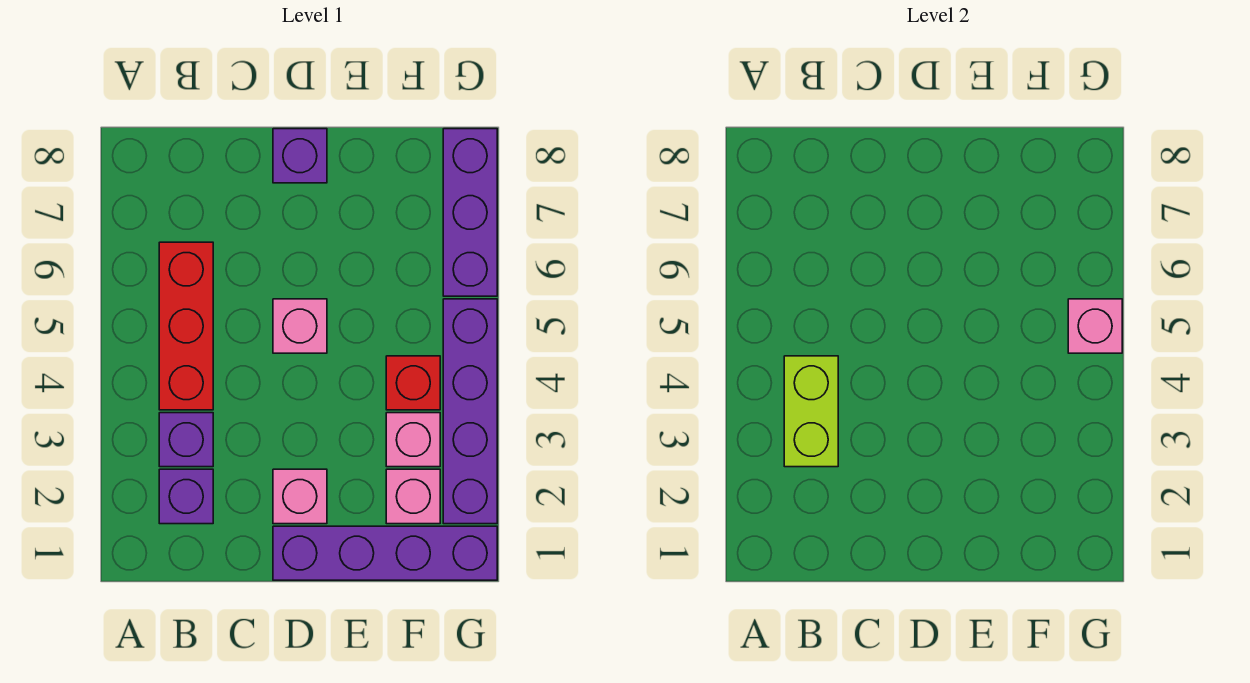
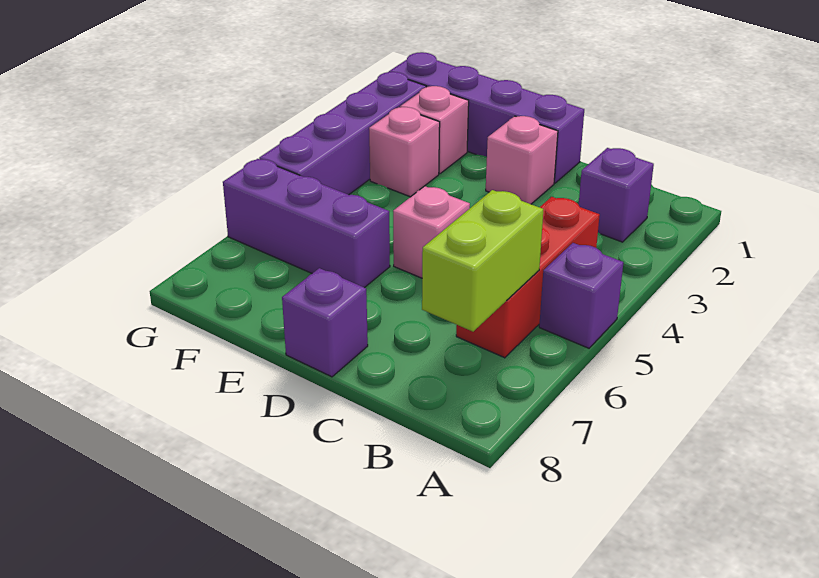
purple brick B3 level 1 -> purple brick A5 level 1
lime brick B3:B4 level 2 -> lime brick B6:B7 level 2
red brick F4 level 1 -> none
pink brick G5 level 2 -> none
purple brick G6:G8 level 1 -> purple brick E6:G6 level 1

